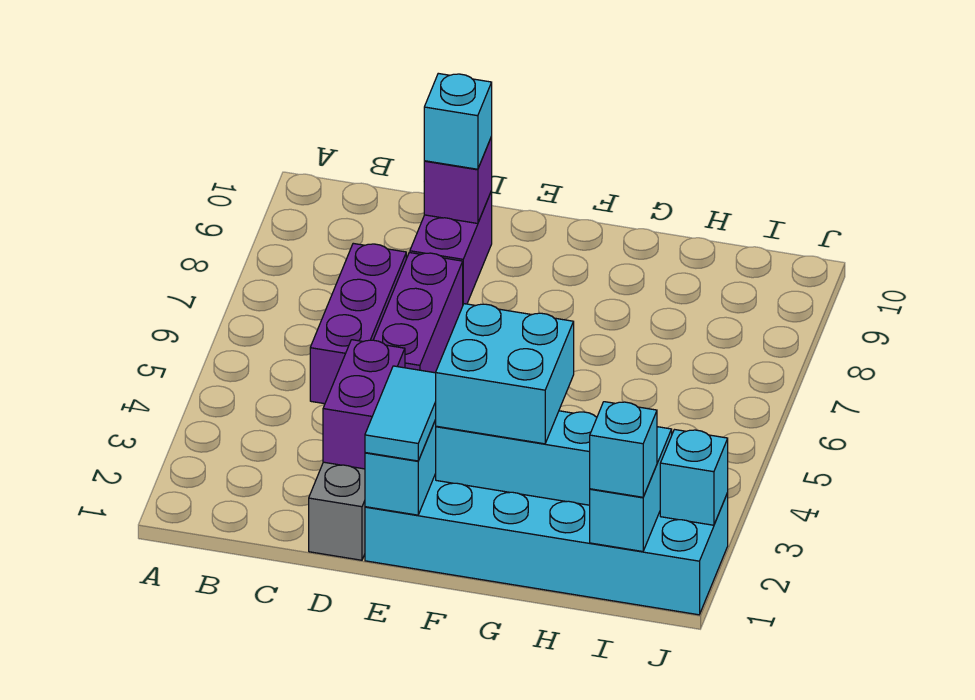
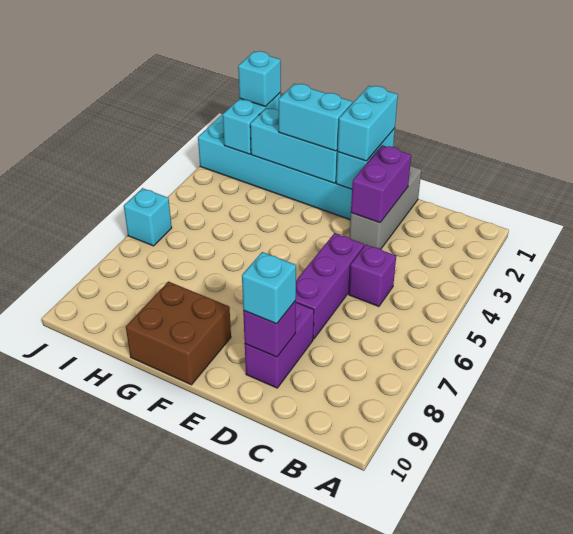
purple brick C5:C7 level 1 -> purple brick C5 level 1
cyan tile E1:E2 level 3 -> cyan brick E1:E2 level 3
cyan brick F2:G3 level 3 -> cyan brick F2:G2 level 3
none -> brown brick F9:G10 level 1
cyan brick J2 level 2 -> cyan brick J6 level 1

